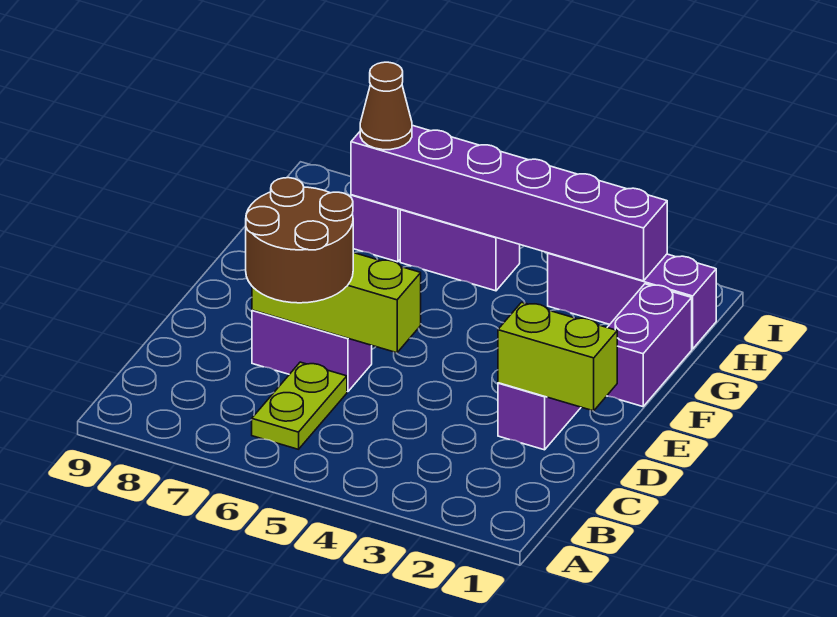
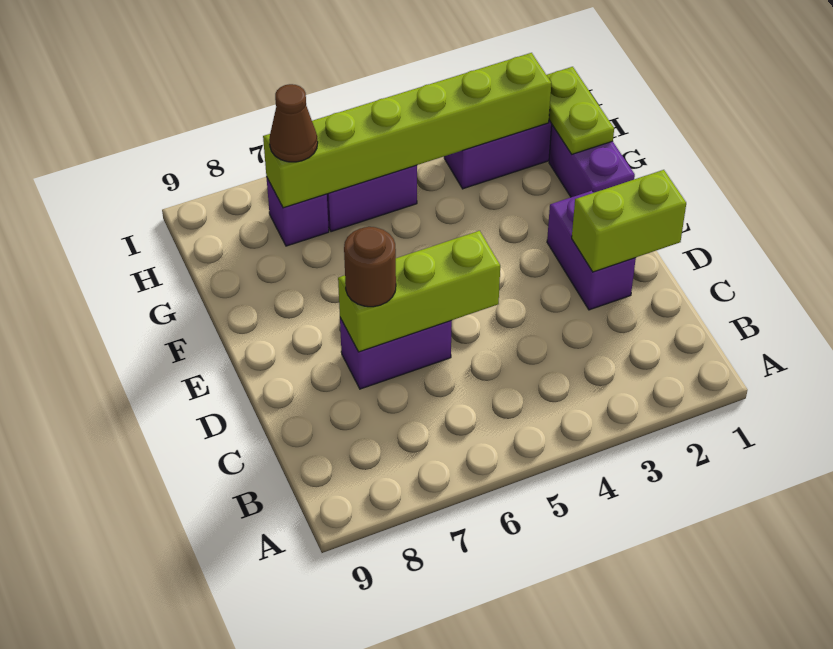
lime plate B6:C6 level 1 -> lime plate G1:H1 level 2
brown round brick C6:D7 level 3 -> brown round brick D7 level 3
purple brick H2:H7 level 2 -> lime brick H2:H7 level 2

